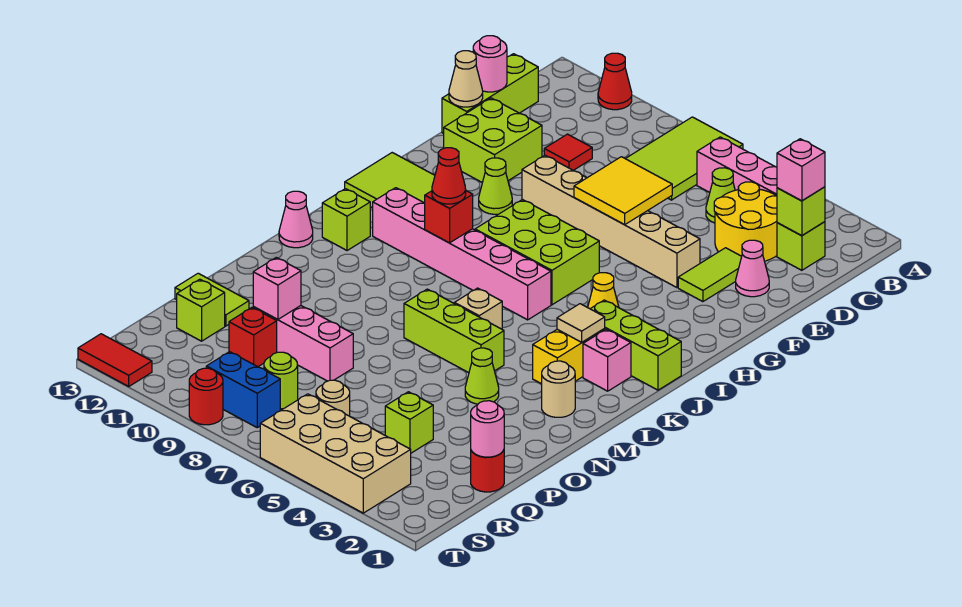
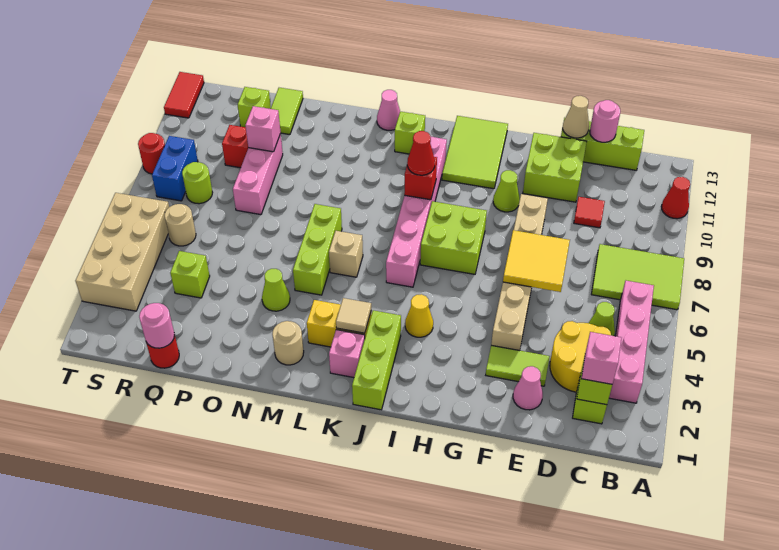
lime brick H6:I8 level 1 -> lime brick H7:I8 level 1

